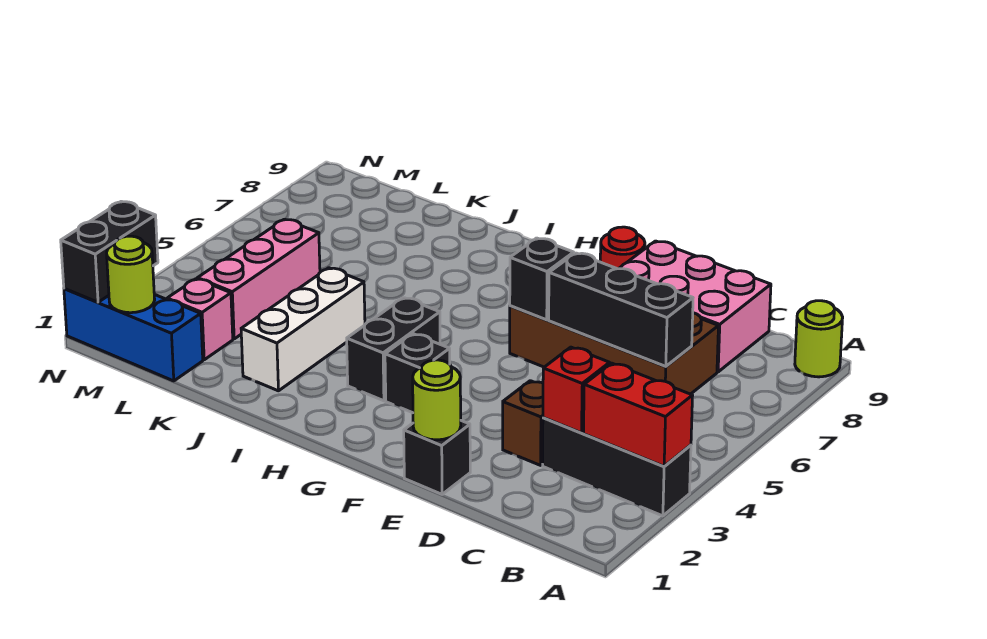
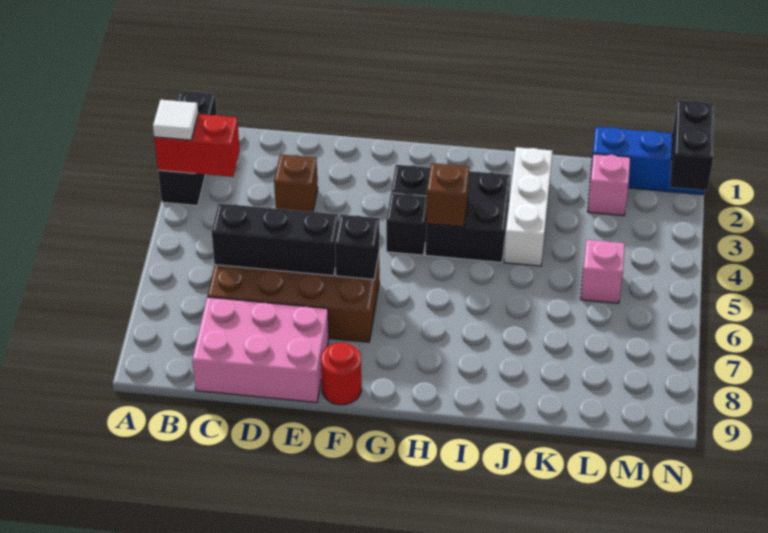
black brick A3:C3 level 1 -> black brick A1:A3 level 1
none -> white tile A3 level 3
lime round brick A9 level 1 -> none
red brick C3 level 2 -> none
black brick E1 level 1 -> black brick G4 level 1
lime round brick E1 level 2 -> none
black brick H3:H4 level 1 -> black brick H3:I4 level 1
none -> brown brick H4 level 2
pink brick L3:L5 level 1 -> pink brick L5 level 1
lime round brick M1 level 2 -> none

